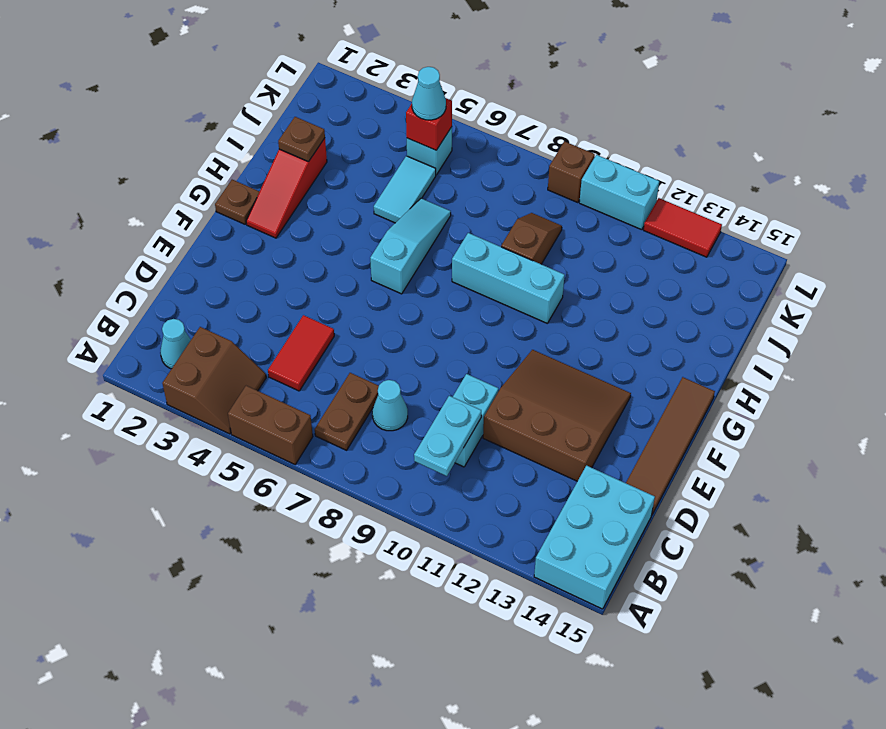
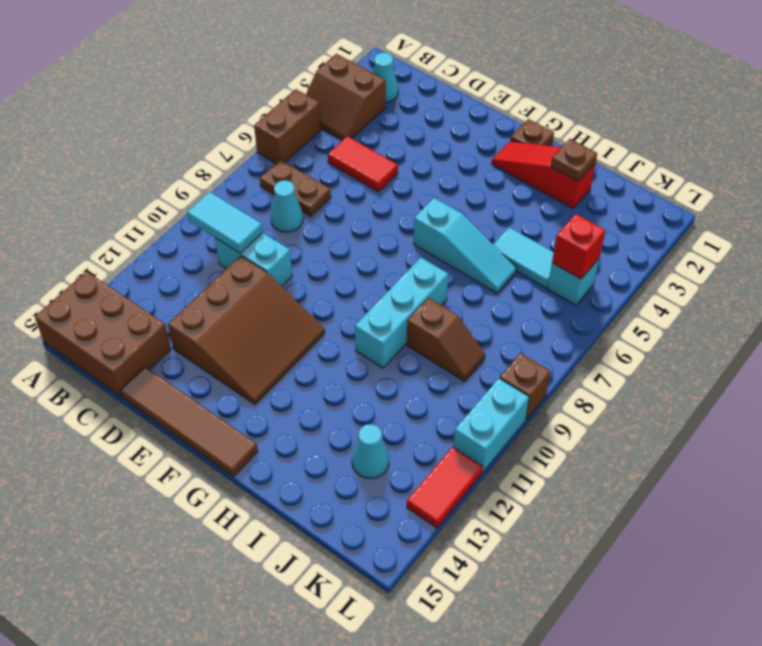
cyan brick A14:C15 level 1 -> brown brick A14:C15 level 1
cyan plate B10:C10 level 2 -> cyan tile B10:C10 level 2
cyan cone K5 level 3 -> cyan cone J13 level 1

